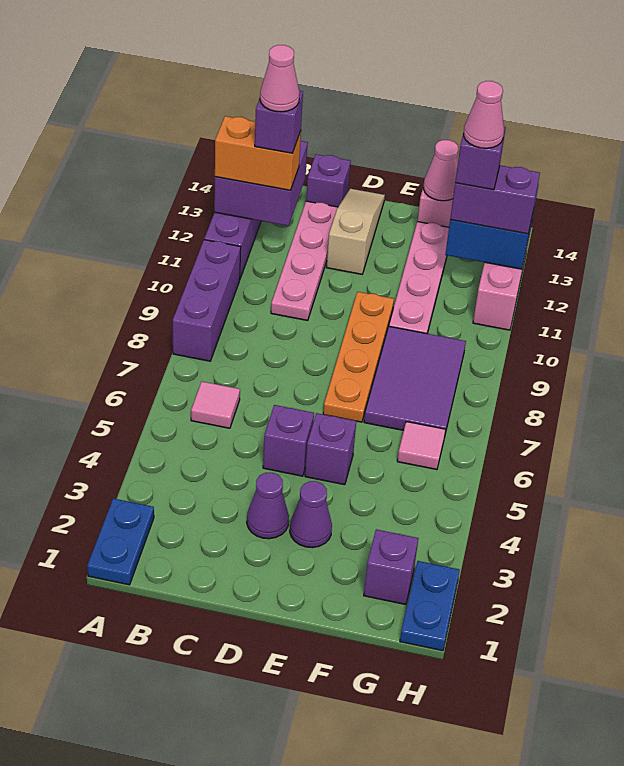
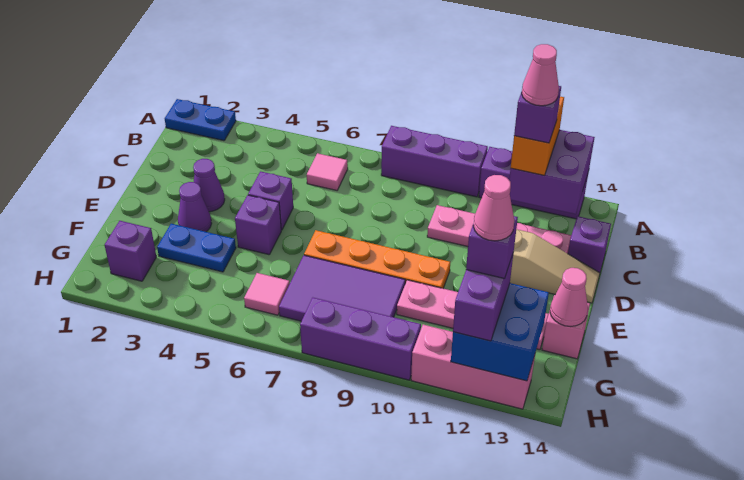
blue plate H1:H2 level 1 -> blue plate F3:F4 level 1
none -> purple brick H8:H10 level 1

